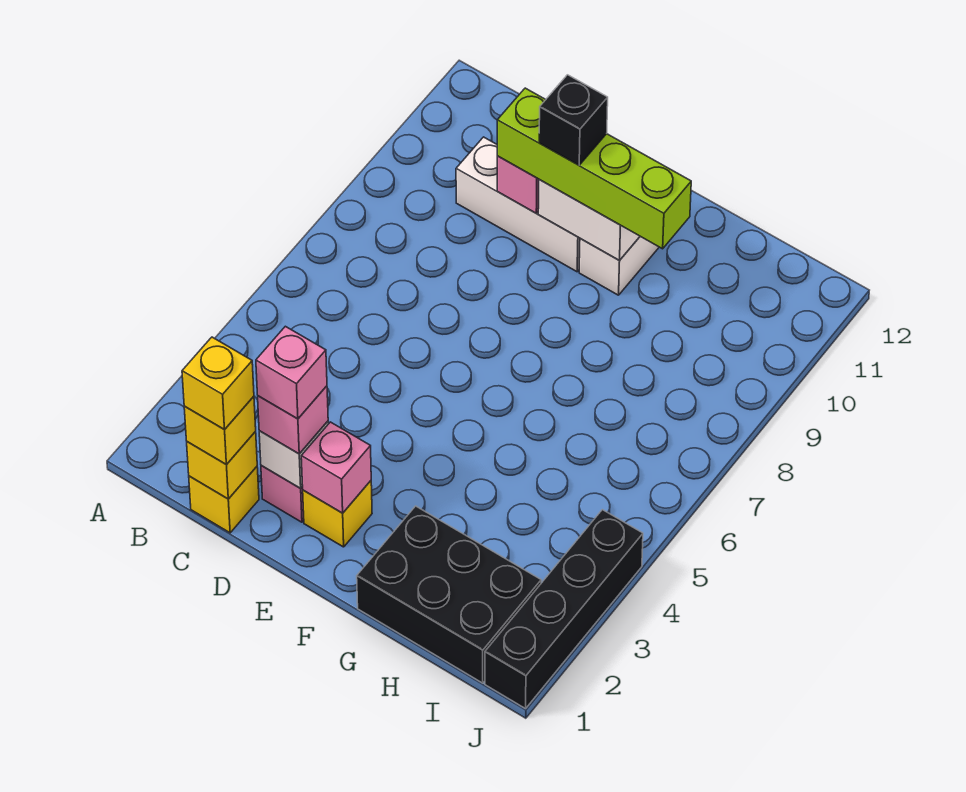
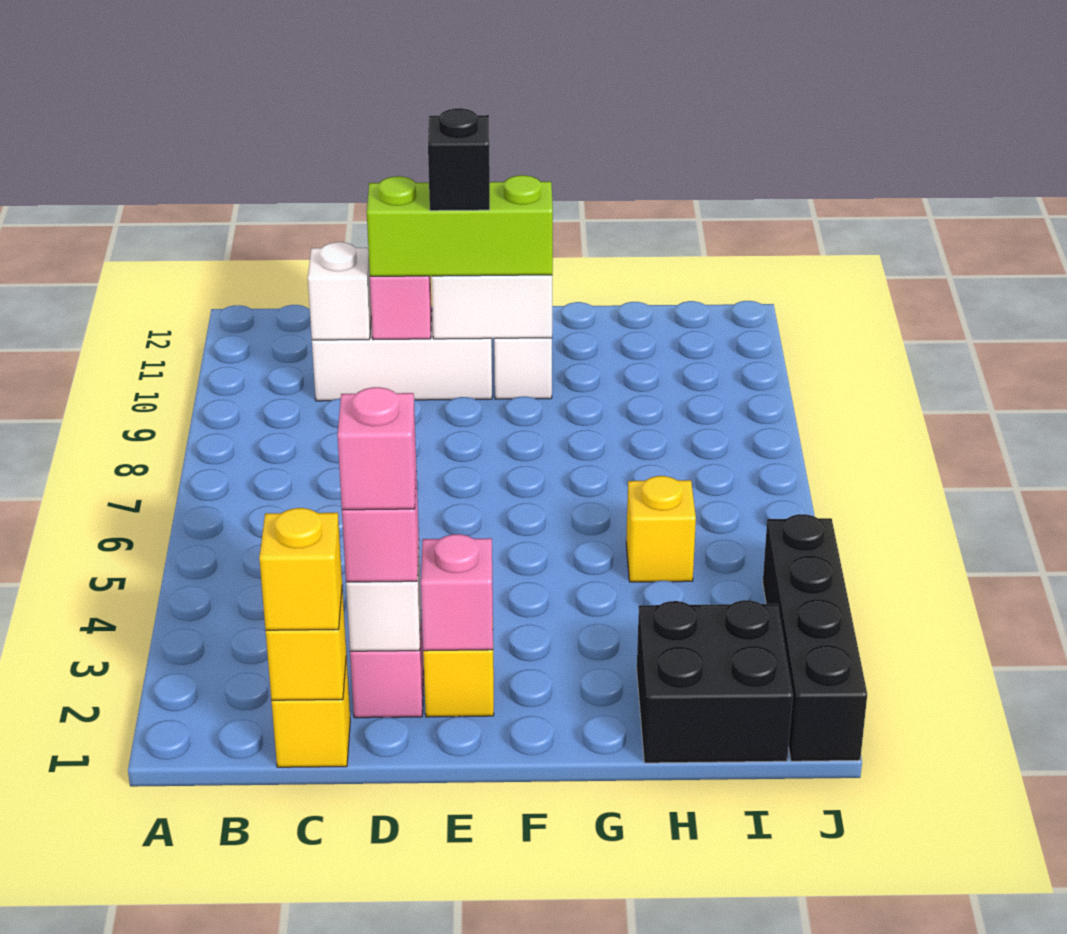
yellow brick C1 level 4 -> yellow brick H5 level 1
none -> white brick C10 level 2
lime brick D10:G10 level 3 -> lime brick D10:F10 level 3
black brick G1:I2 level 1 -> black brick H1:I2 level 1

